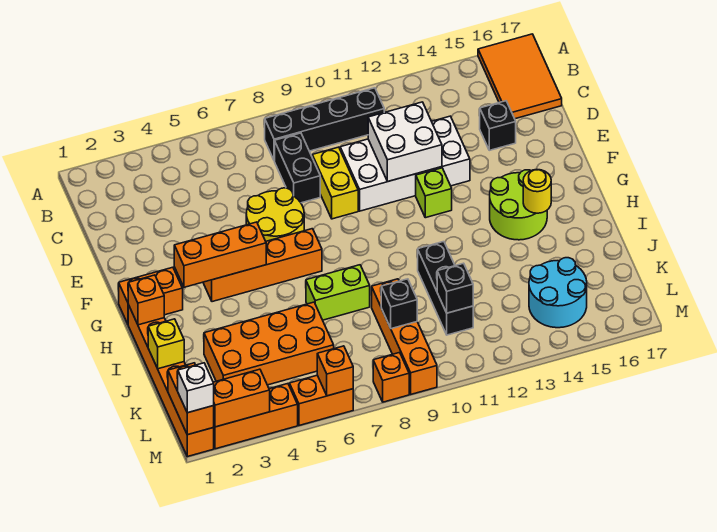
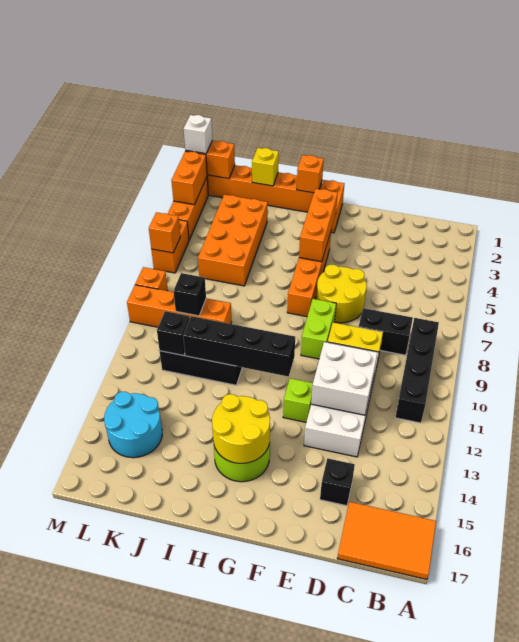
none -> black brick G11:J11 level 2
yellow round brick H15 level 2 -> yellow round brick G14:H15 level 2
lime brick I7:I8 level 1 -> lime brick F8:F9 level 1

